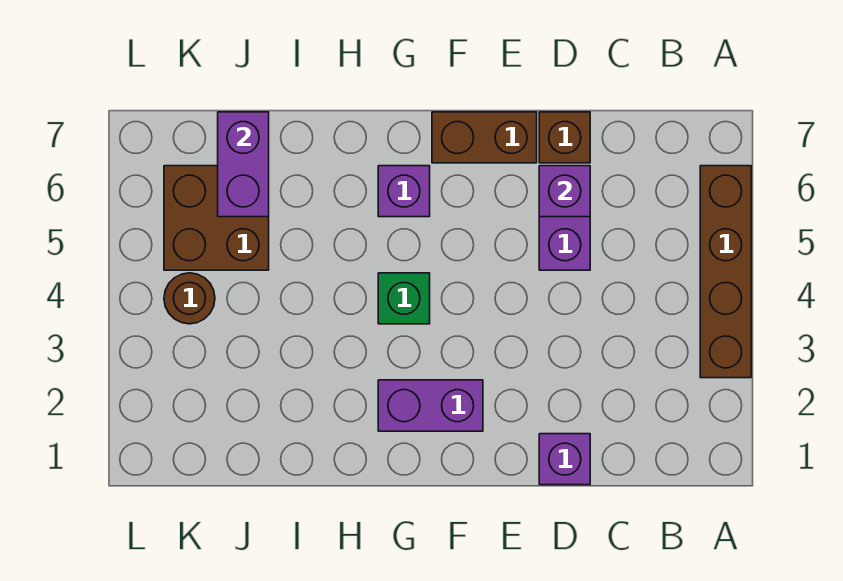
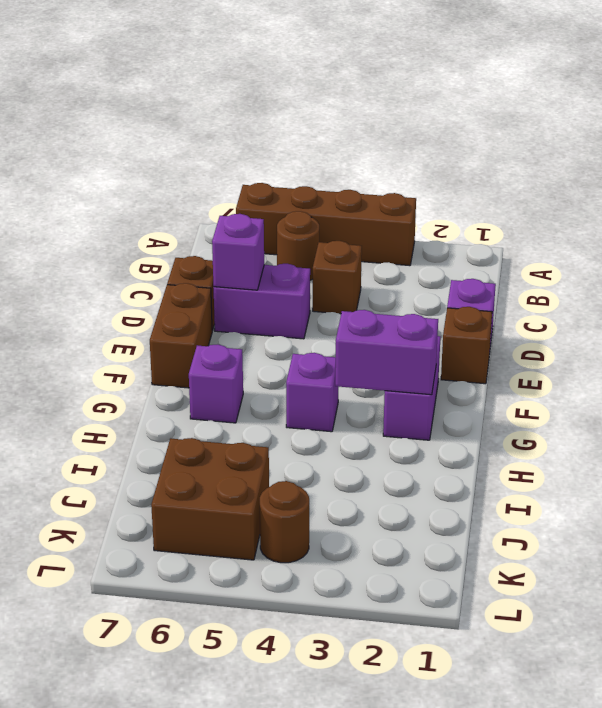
none -> brown round brick B5 level 1
none -> brown brick C4 level 1
none -> brown brick E1 level 1
green brick G4 level 1 -> purple brick G4 level 1
purple brick J6:J7 level 2 -> purple brick G2:G3 level 2

